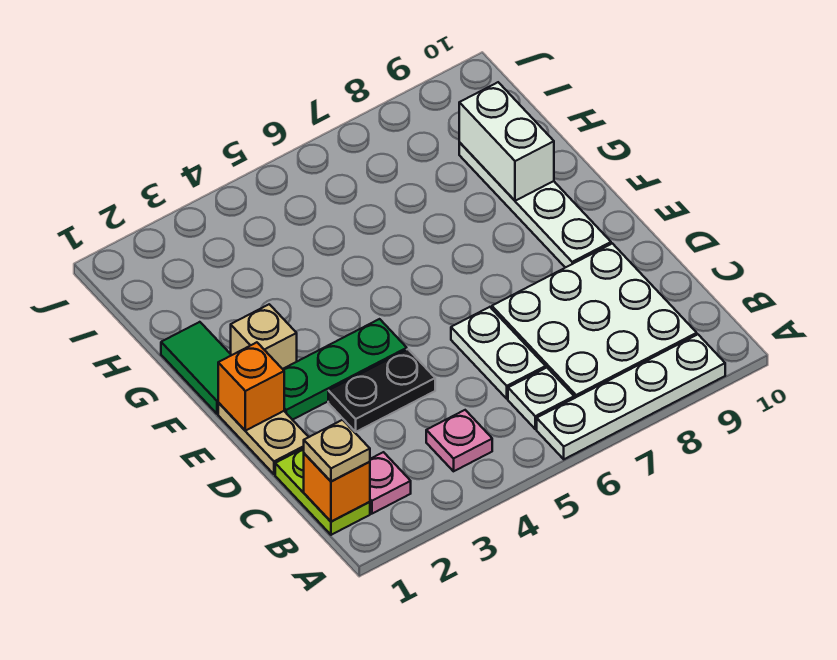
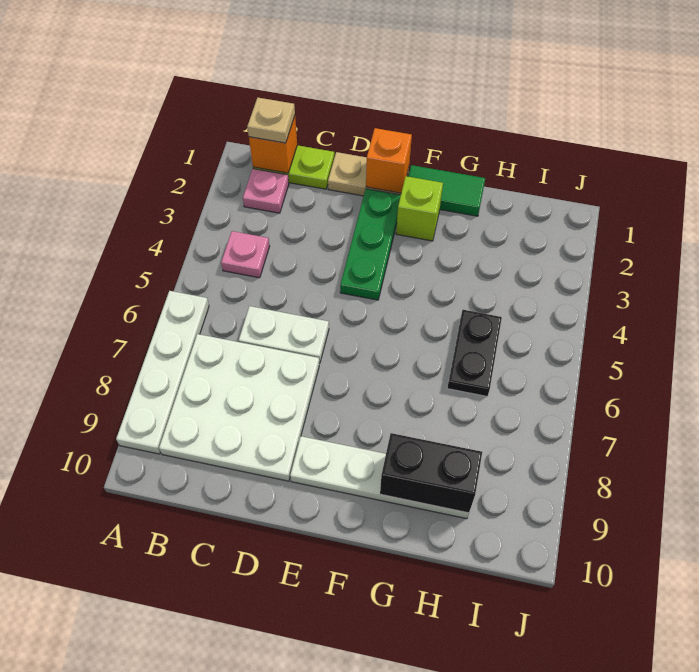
white plate B6 level 1 -> none
black plate D3:D4 level 1 -> black plate H5:H6 level 1
tan brick F2 level 1 -> lime brick F2 level 1
white brick G9:H9 level 2 -> black brick G9:H9 level 2

